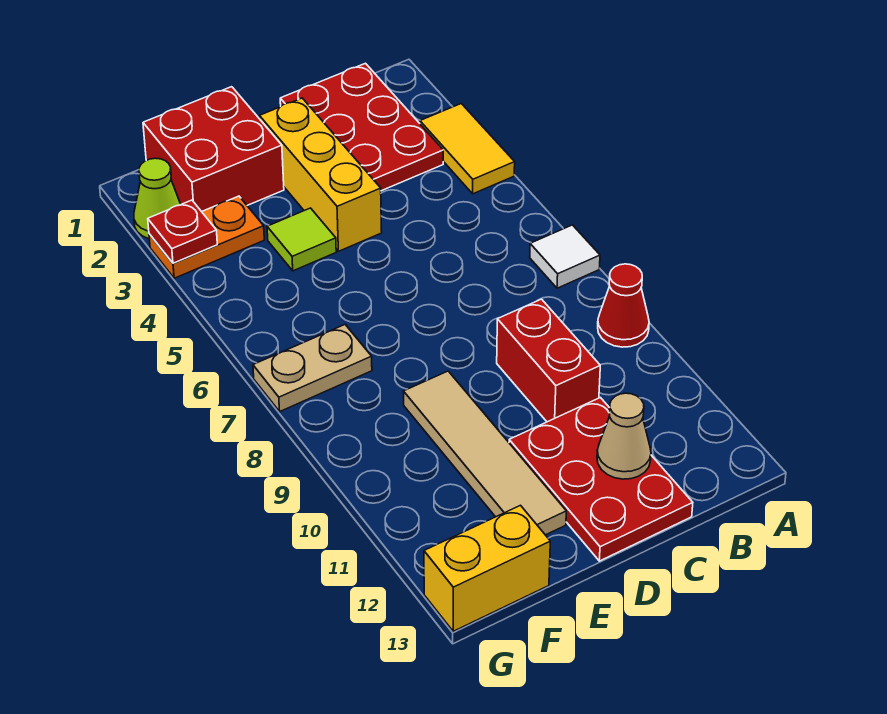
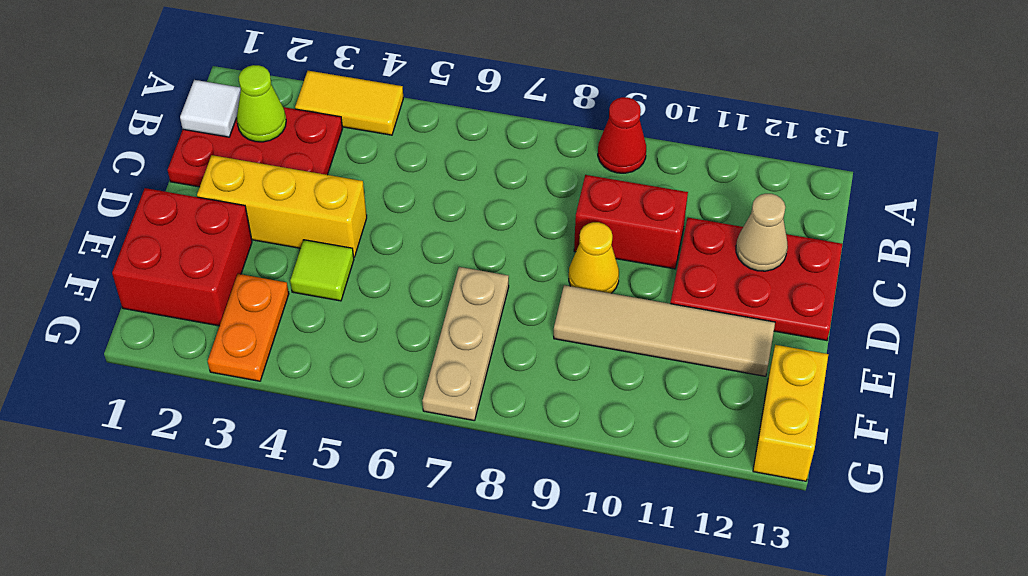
white tile A7 level 1 -> white tile B1 level 2
none -> yellow cone D9 level 1
tan plate F7:G7 level 1 -> tan plate E7:G7 level 1
lime cone G2 level 1 -> lime cone B2 level 2
red plate G3 level 2 -> none

